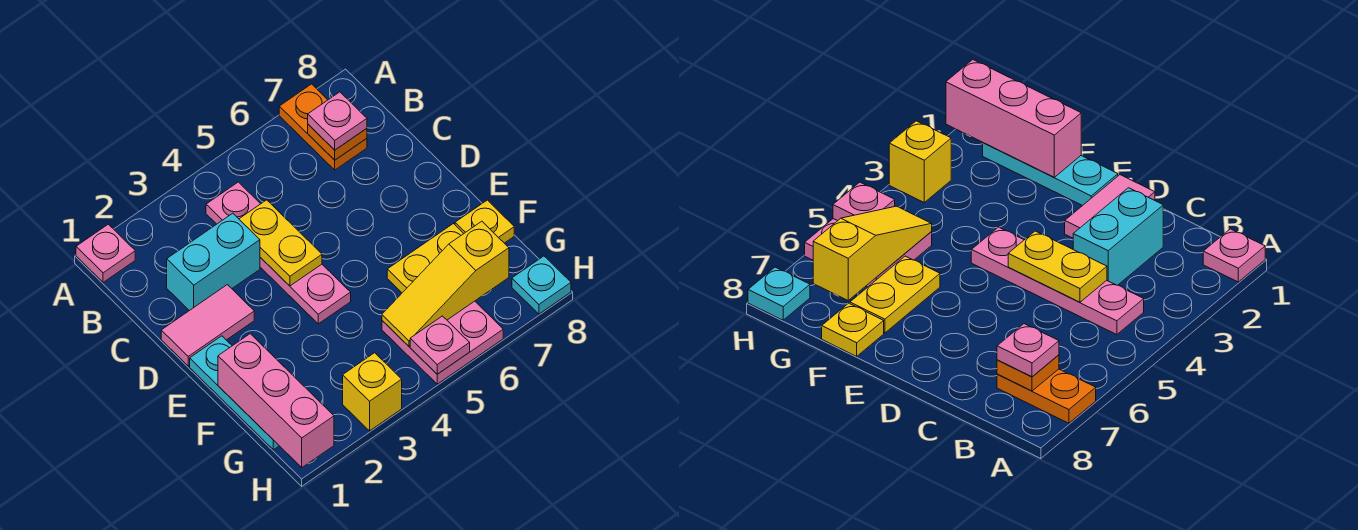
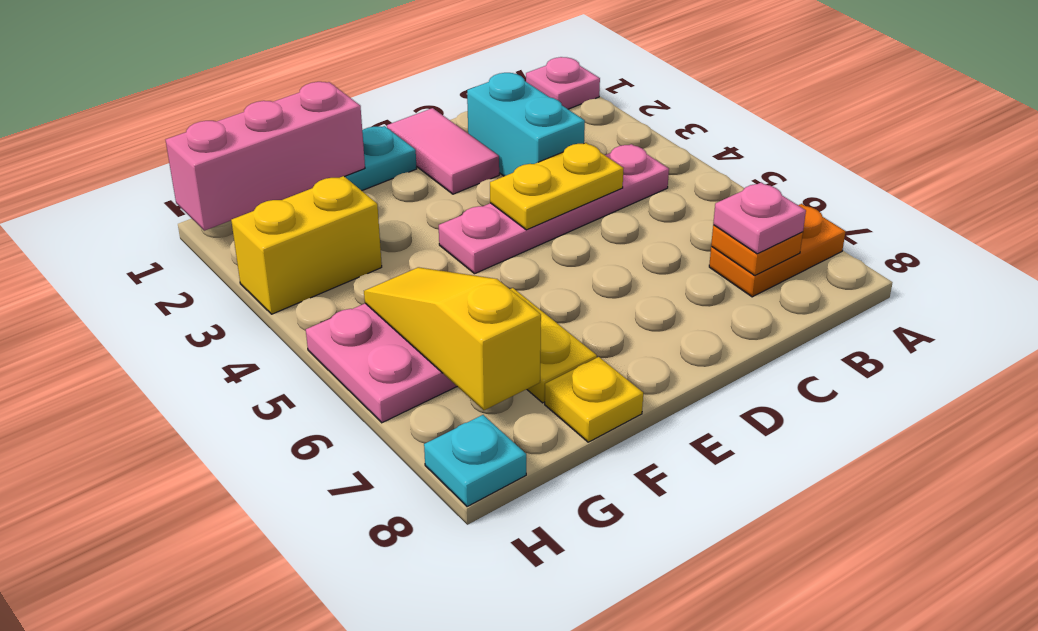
yellow brick H3 level 1 -> yellow brick G3:H3 level 1
pink plate H5 level 2 -> none

